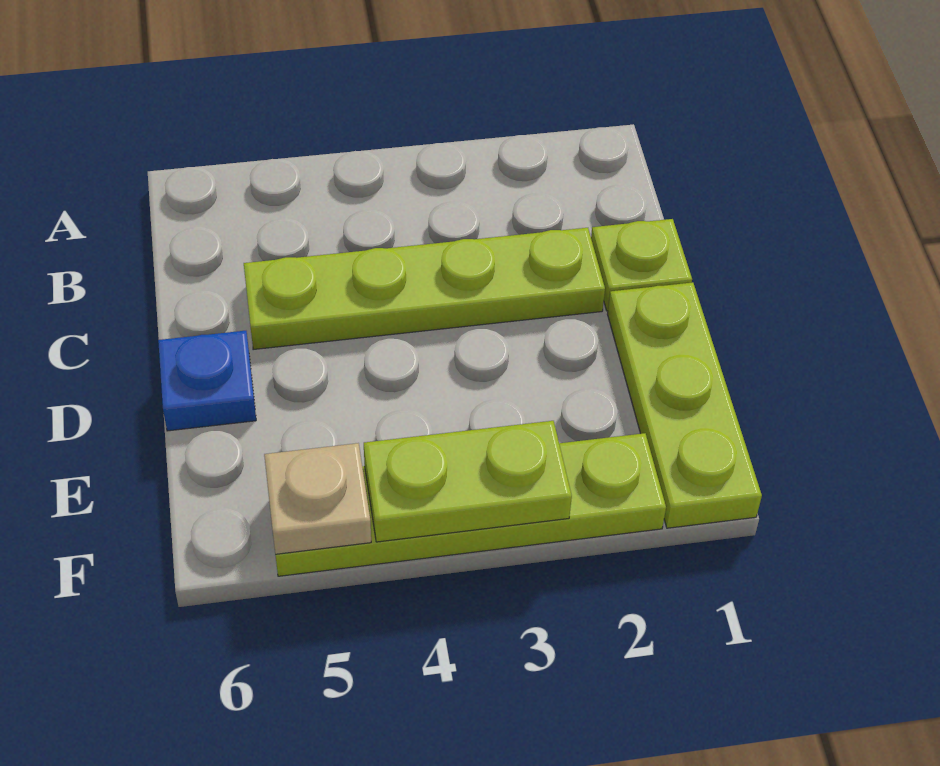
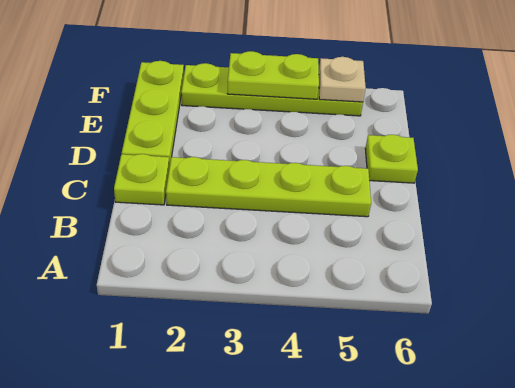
blue plate D6 level 1 -> lime plate D6 level 1

